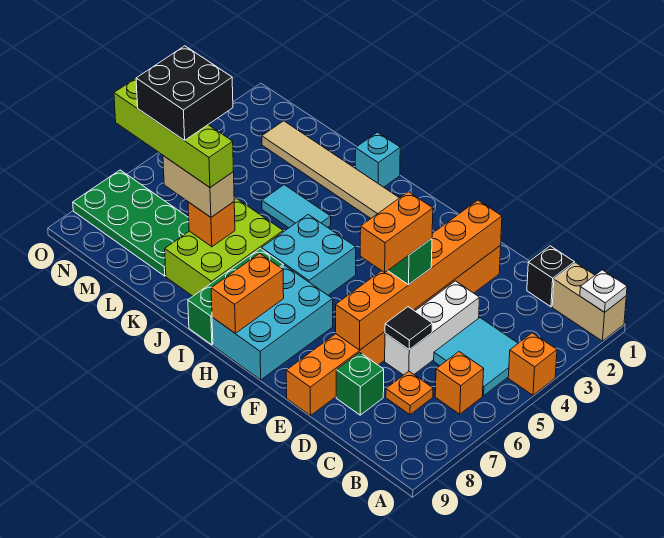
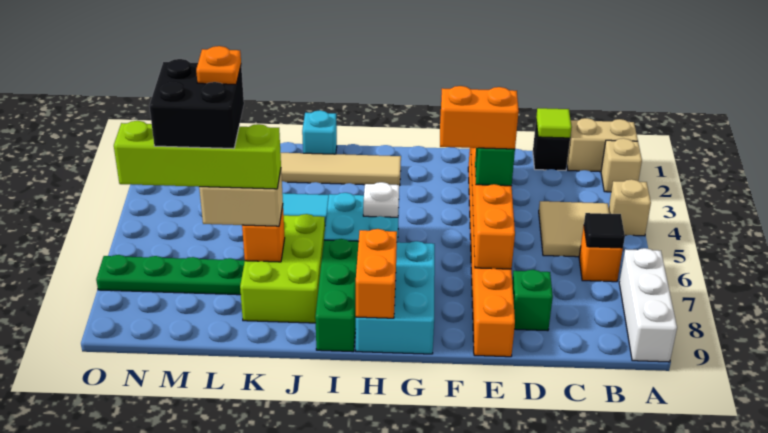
white plate A1 level 2 -> white plate H5 level 2
none -> tan brick A2 level 1
orange brick A4 level 1 -> tan brick A4 level 1
cyan tile B4:C5 level 1 -> tan tile B4:C5 level 1
none -> lime tile C1 level 2
orange plate C7 level 1 -> orange plate L6 level 6
white brick D4:D6 level 1 -> white brick A7:A9 level 1
black tile D6 level 2 -> black tile B6 level 2
orange brick E5:E6 level 4 -> orange brick E5:F5 level 4
green plate L7:O8 level 1 -> green plate L7:O7 level 1

